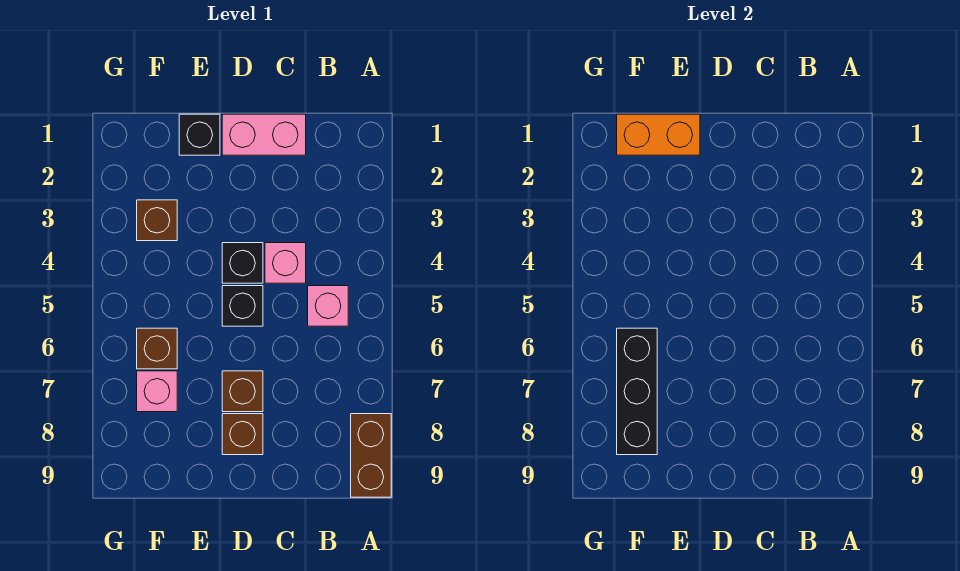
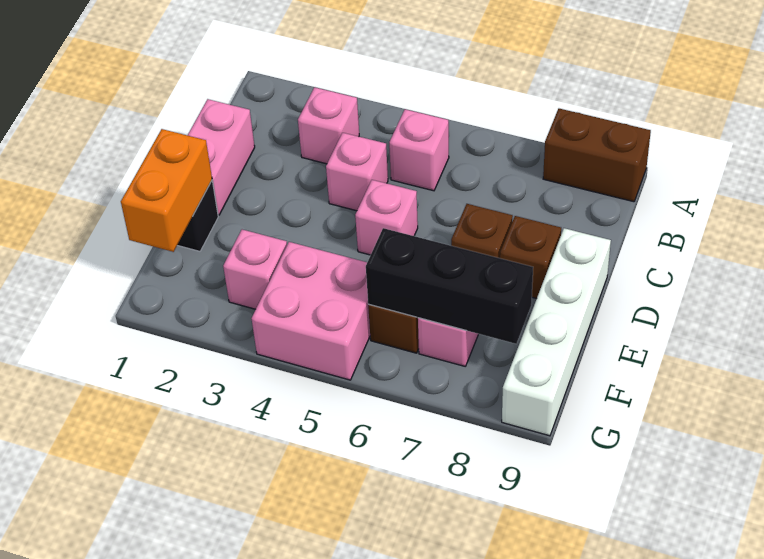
none -> pink brick B3 level 1
black brick D4 level 1 -> none
black brick D5 level 1 -> pink brick D5 level 1
none -> white brick D9:G9 level 1
brown brick F3 level 1 -> pink brick F3 level 1
none -> pink brick F4:G5 level 1

